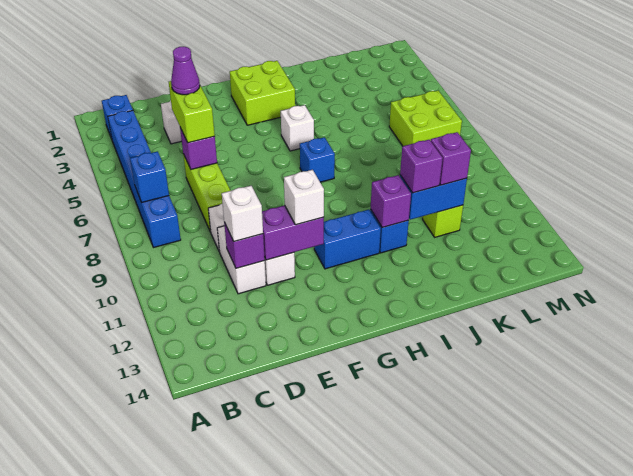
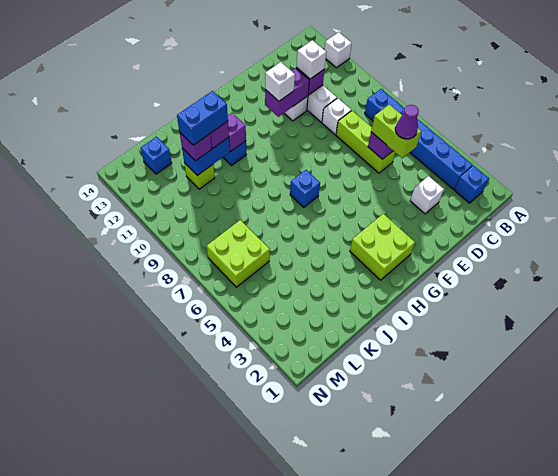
blue brick B7 level 2 -> blue brick L13 level 1
blue brick G11:H11 level 1 -> blue brick J11:K11 level 4
white brick H5 level 1 -> white brick A12 level 1

